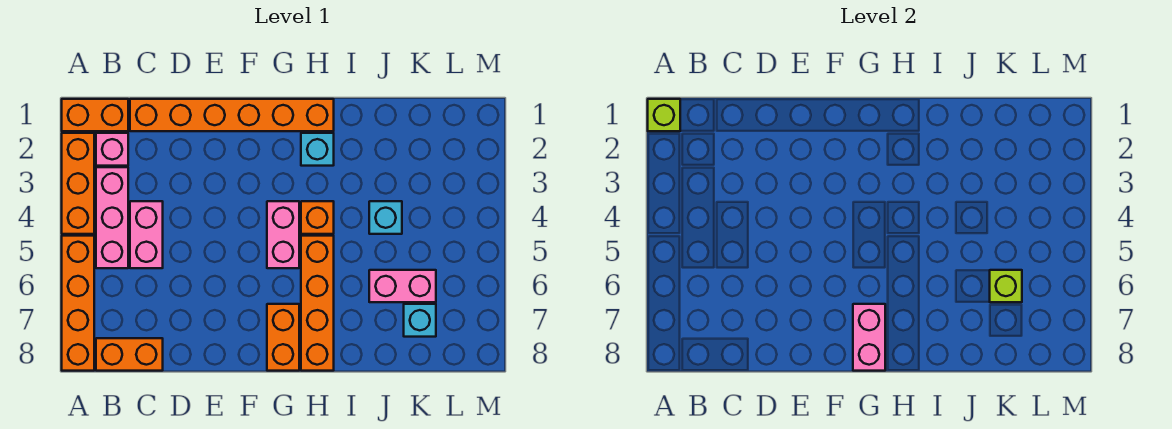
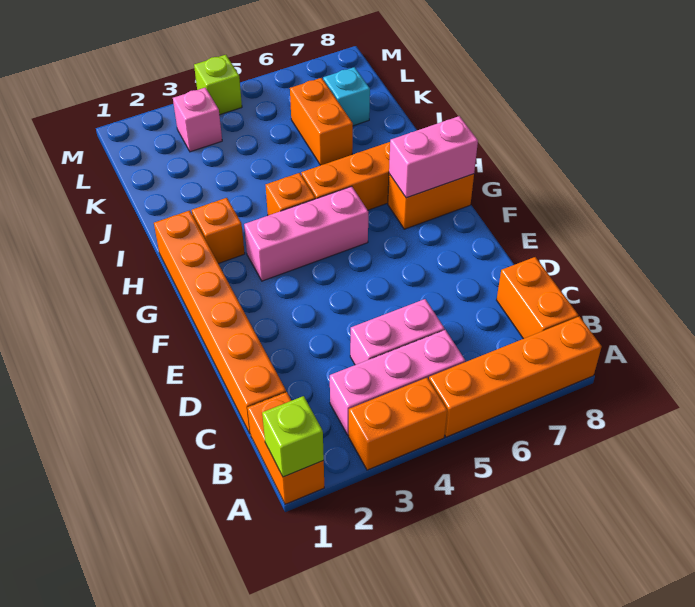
orange brick A2:A4 level 1 -> orange brick A3:A4 level 1
pink brick B2 level 1 -> pink brick L3 level 1
pink brick G4:G5 level 1 -> pink brick G3:G5 level 1
cyan brick H2 level 1 -> orange brick H2 level 1
cyan brick J4 level 1 -> none
pink brick J6:K6 level 1 -> orange brick J6:K6 level 1
lime brick K6 level 2 -> lime brick M4 level 1

